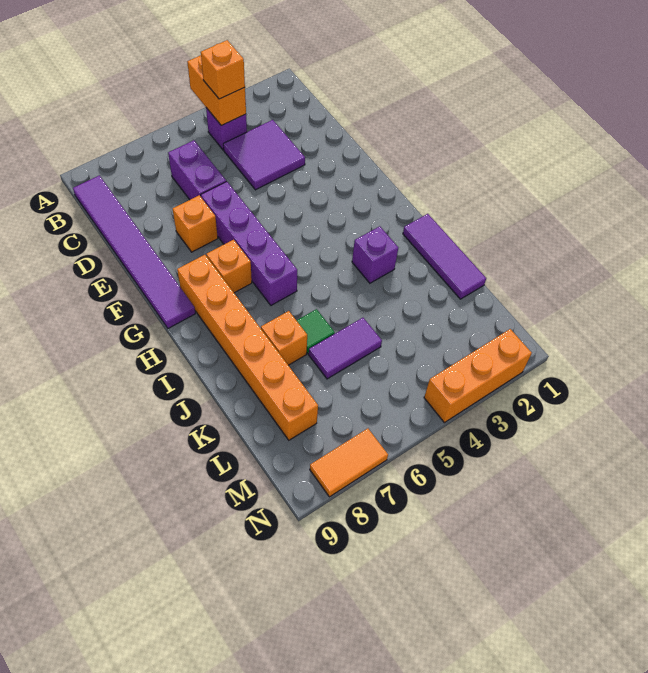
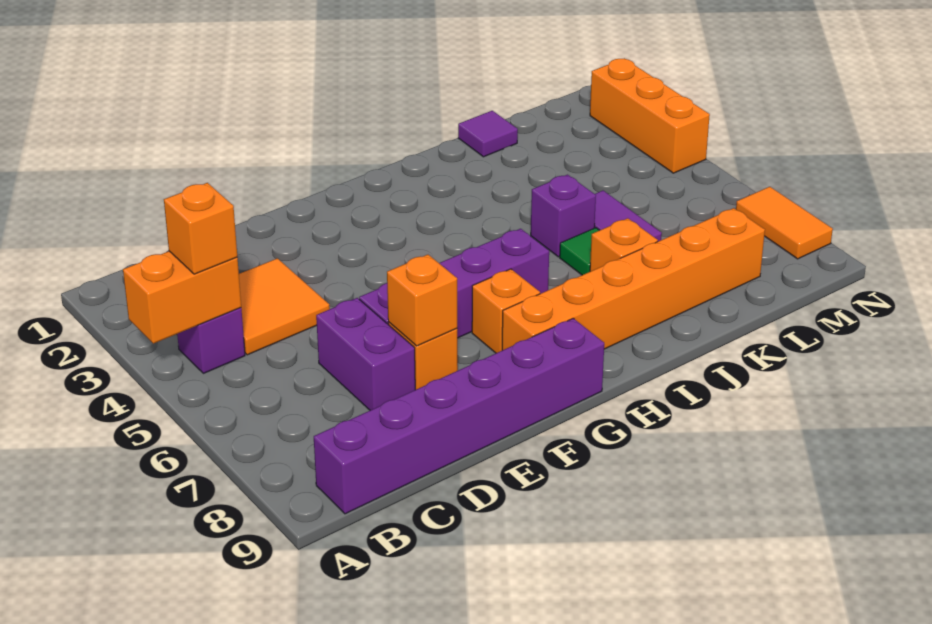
purple tile B9:G9 level 1 -> purple brick B9:G9 level 1
purple tile C3:D4 level 1 -> orange tile C3:D4 level 1
purple brick C6:D6 level 1 -> purple brick D6:D7 level 1
none -> orange brick E7 level 2
purple tile I1:K1 level 1 -> purple tile K1 level 1
purple brick I3 level 1 -> purple brick J5 level 1

